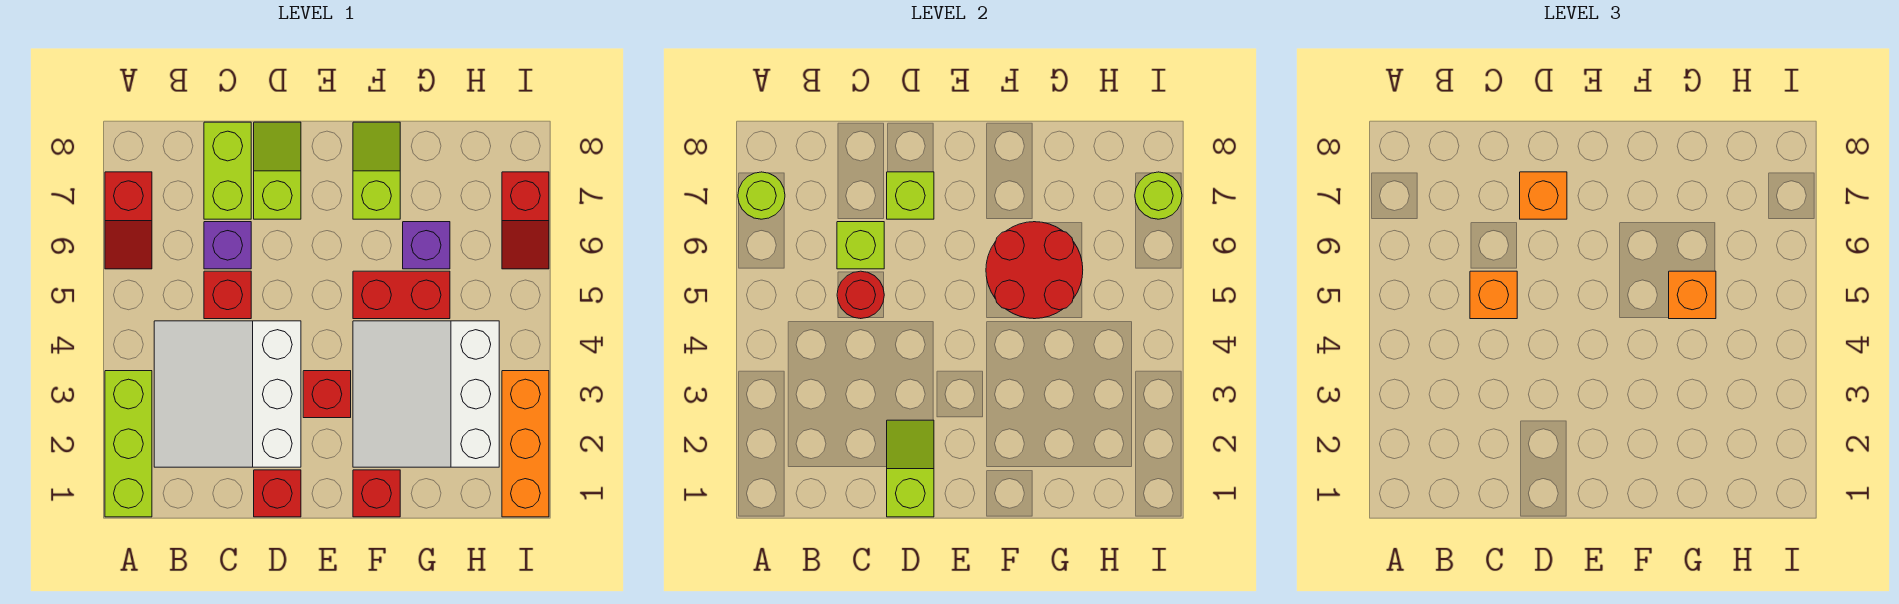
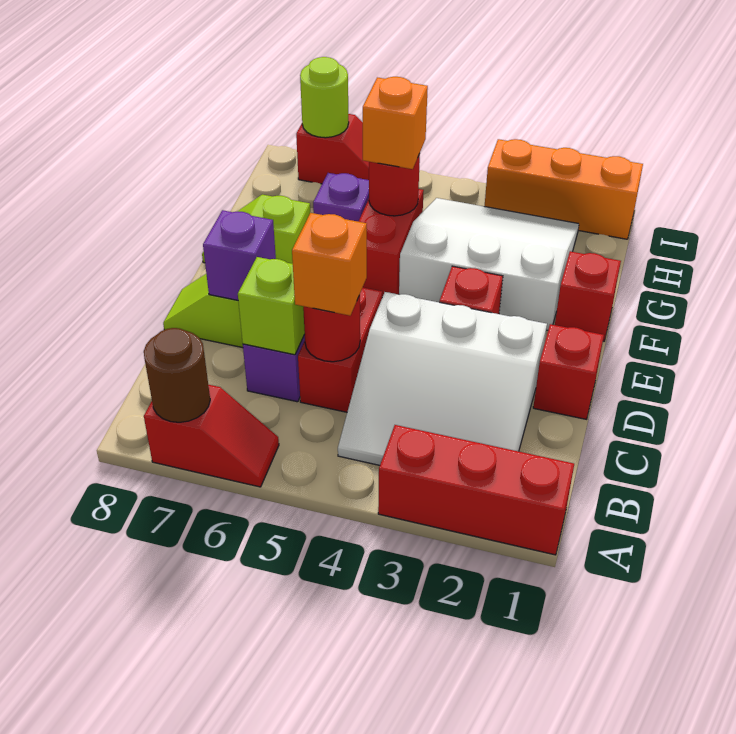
lime brick A1:A3 level 1 -> red brick A1:A3 level 1
lime round brick A7 level 2 -> brown round brick A7 level 2
red brick C5 level 1 -> red brick C5:D5 level 1
lime brick C7:C8 level 1 -> none
lime slope D1:D2 level 2 top 1 -> none
lime brick D7 level 2 -> purple brick D7 level 2
orange brick D7 level 3 -> none
white slope F2:H4 level 1 top H -> white slope F2:H4 level 1 top F
red round brick F5:G6 level 2 -> red round brick G5 level 2

